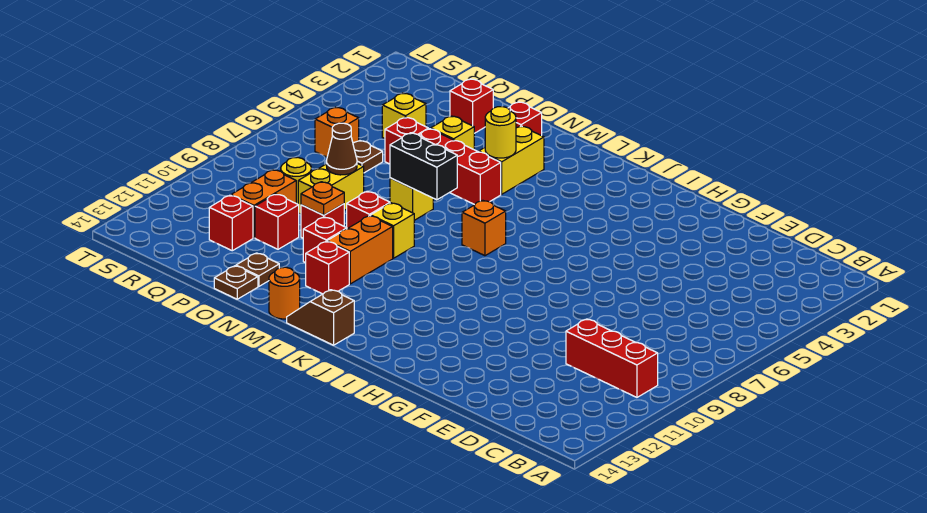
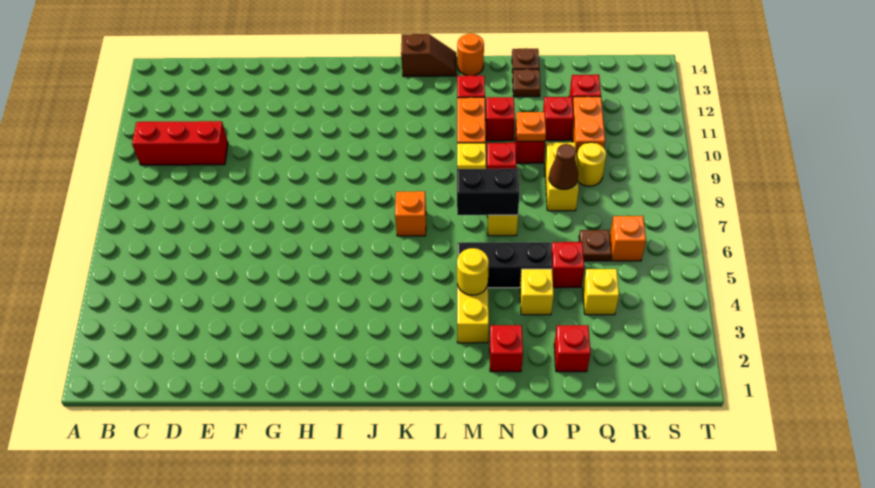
red brick M5:O5 level 1 -> black brick M5:O5 level 1

